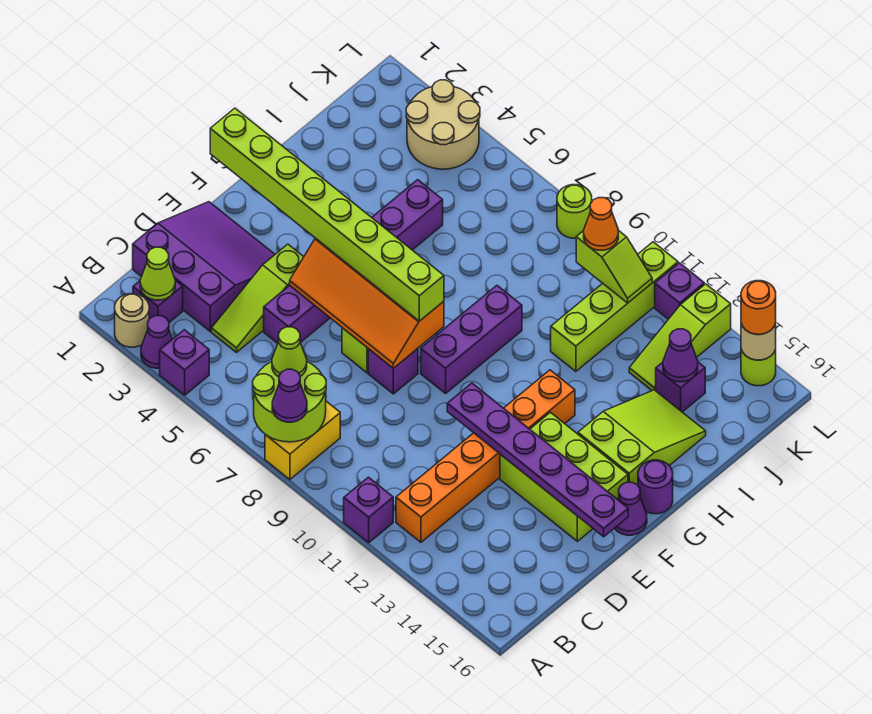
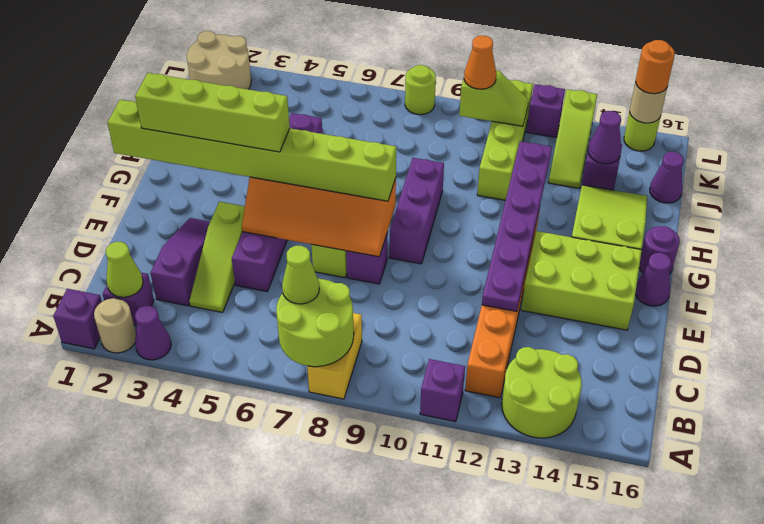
purple brick A4 level 1 -> purple brick A1 level 1
purple cone A8 level 3 -> purple cone J16 level 1
none -> lime round brick A13:B14 level 1
purple slope C1:E3 level 1 top C -> purple slope C3:E3 level 1 top C
purple plate E11:E16 level 2 -> purple plate D12:I12 level 2
none -> lime brick F2:F5 level 4
tan round brick K3:L4 level 1 -> tan round brick K1:L2 level 1

